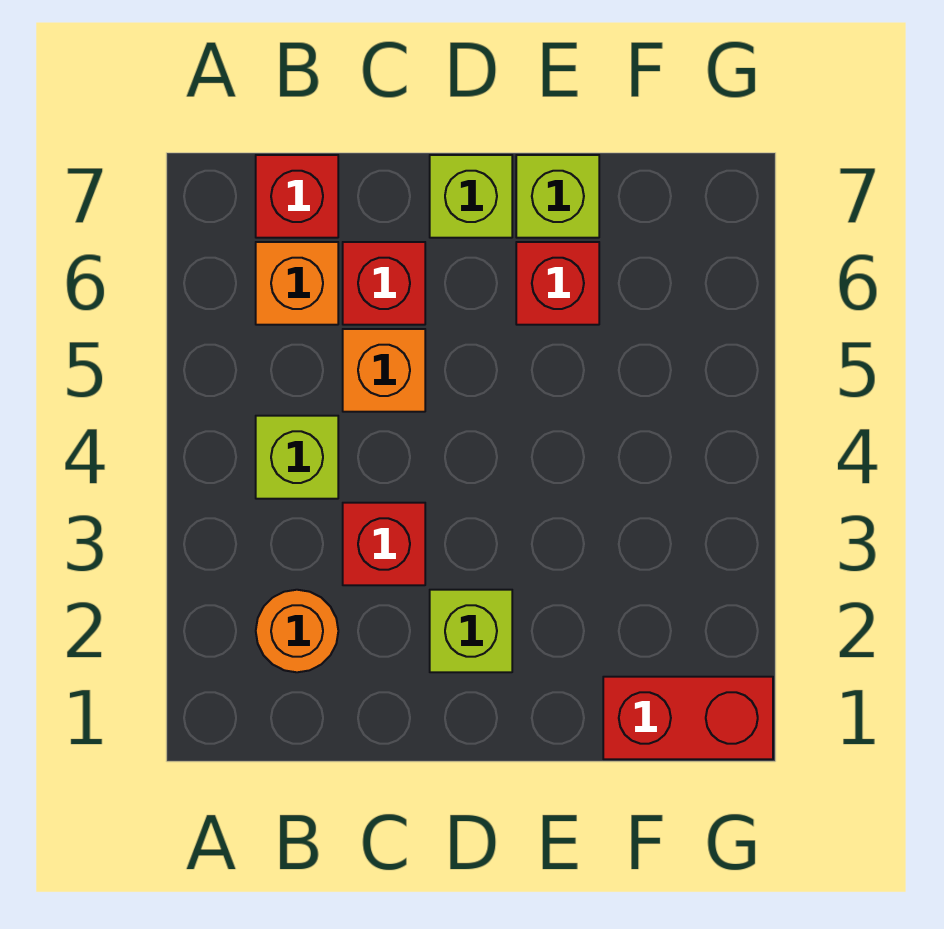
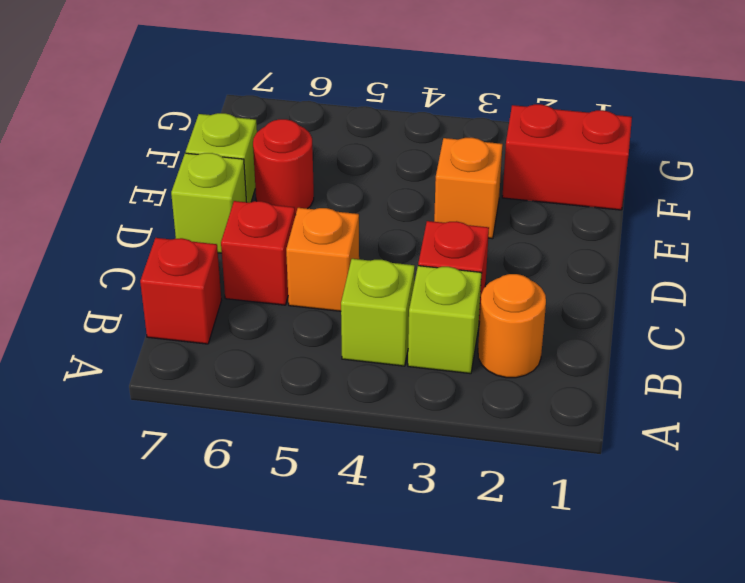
orange brick B6 level 1 -> orange brick E3 level 1
lime brick D2 level 1 -> lime brick B3 level 1
red brick E6 level 1 -> red round brick E6 level 1
red brick F1:G1 level 1 -> red brick F1:F2 level 1

